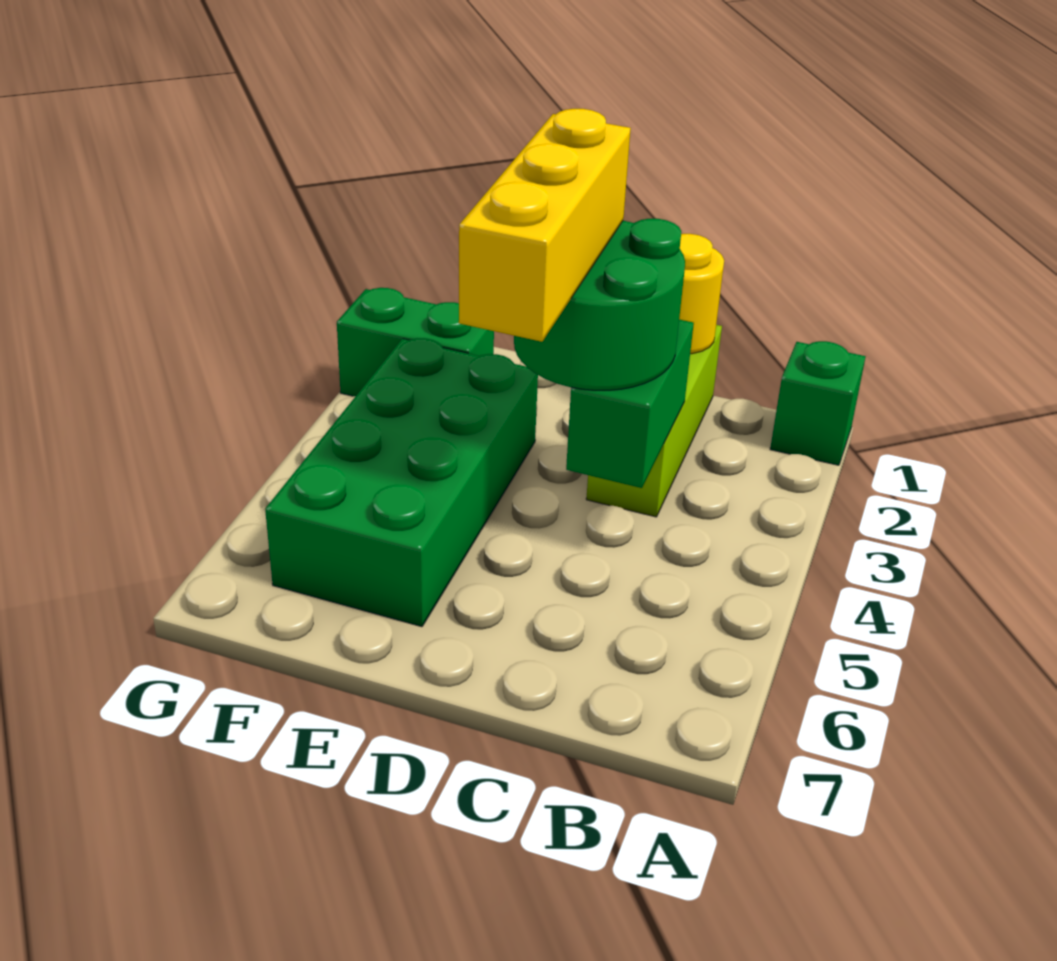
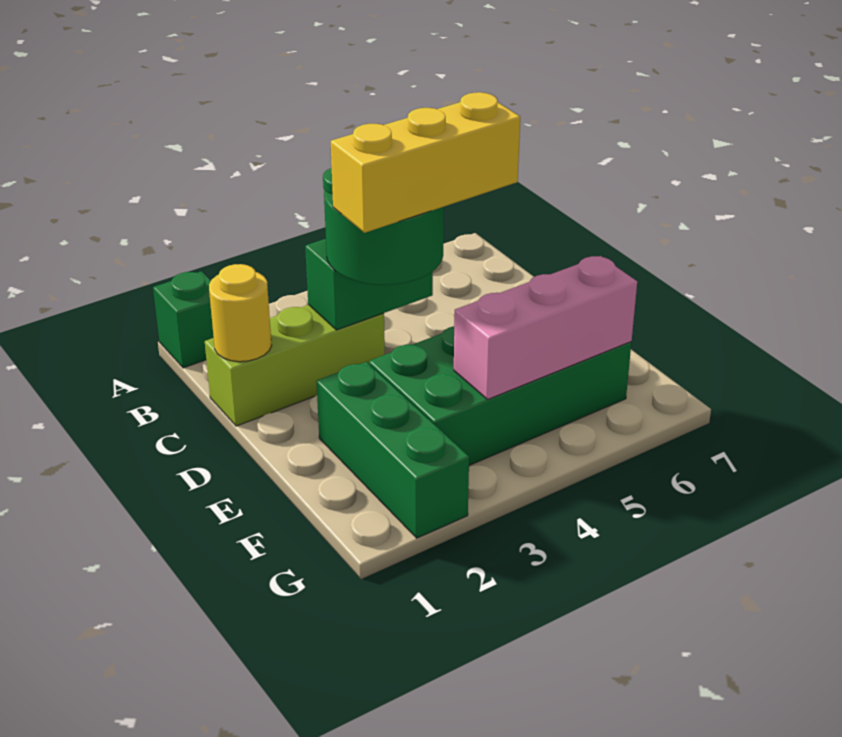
green brick F2:G2 level 1 -> green brick E2:G2 level 1
none -> pink brick F4:F6 level 2

